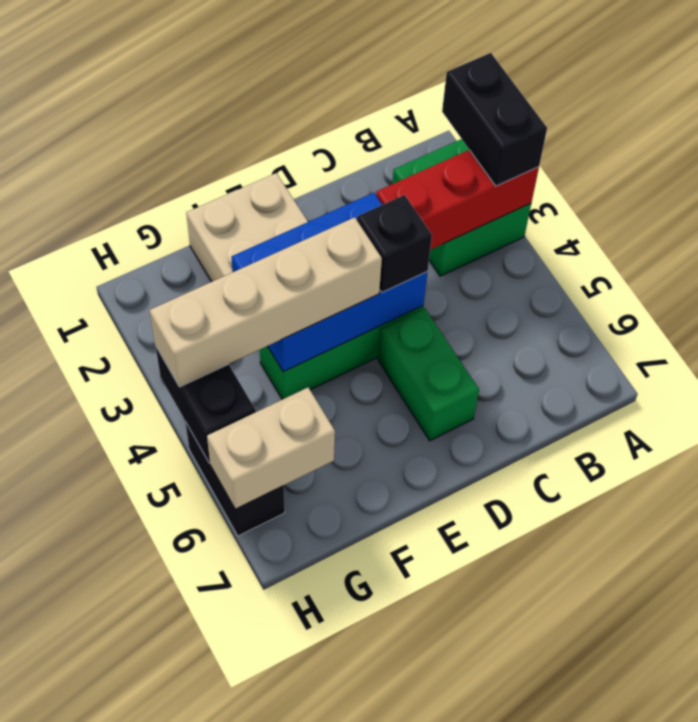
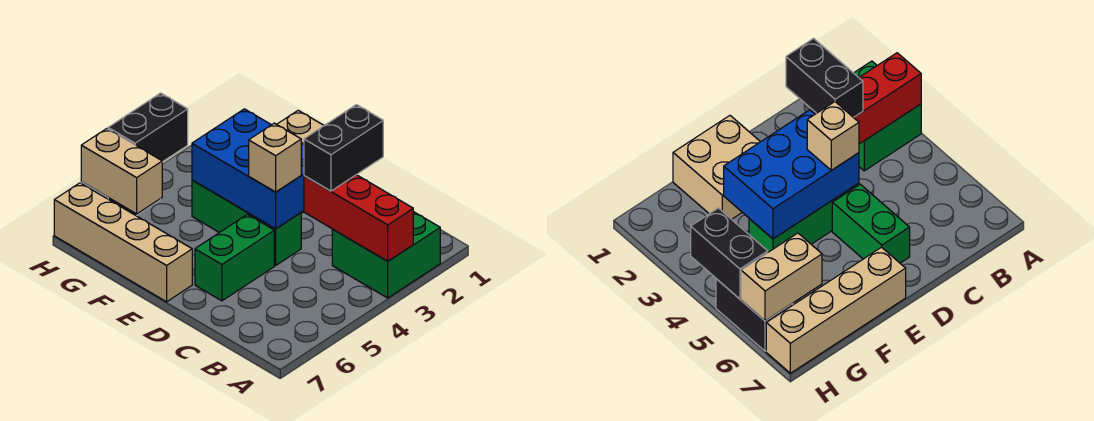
black brick A2:A3 level 3 -> black brick C2:C3 level 3
black brick D4 level 3 -> tan brick D4 level 3
tan brick E4:H4 level 3 -> tan brick E7:H7 level 1

